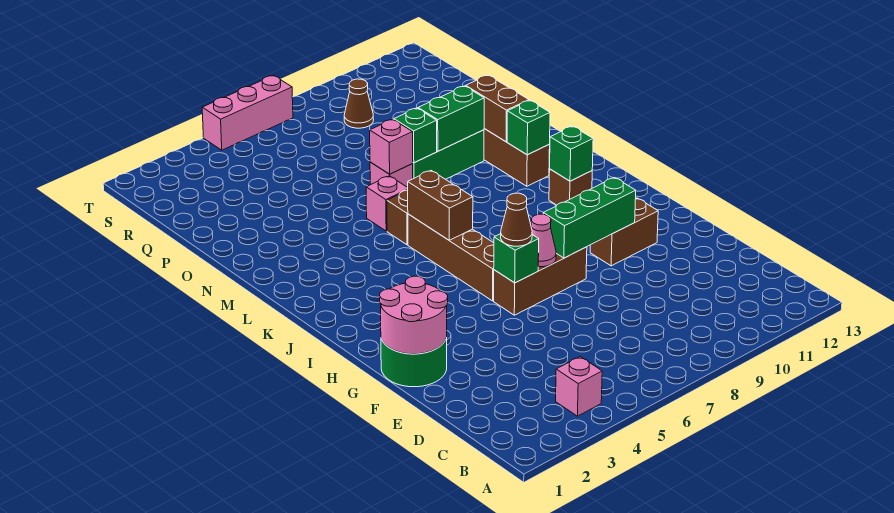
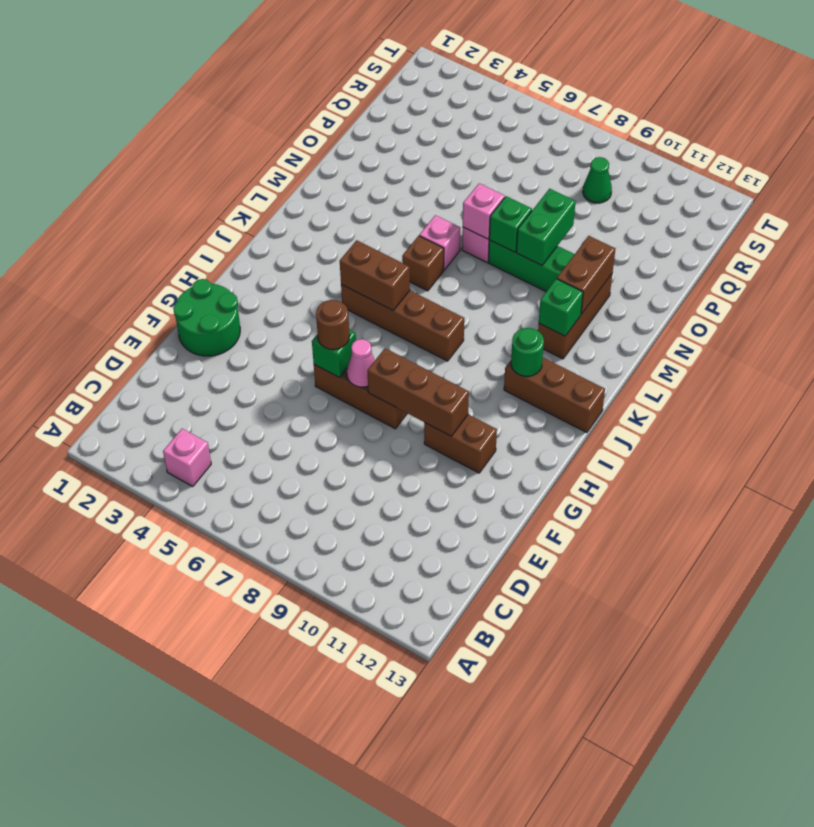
pink round brick F1:G2 level 2 -> none
brown cone G6 level 3 -> brown round brick G6 level 3
green brick G8:G10 level 2 -> brown brick G8:G10 level 2
brown brick H6:K6 level 1 -> brown brick J5:J8 level 1
brown brick J6:K6 level 2 -> brown brick J5:J6 level 2
brown brick J11 level 1 -> brown brick J11:J13 level 1
green brick J11 level 2 -> green round brick J11 level 2
green brick N9:N10 level 2 -> green brick N9:O9 level 2
brown cone R9 level 1 -> green cone R9 level 1
pink brick T5:T7 level 1 -> none

